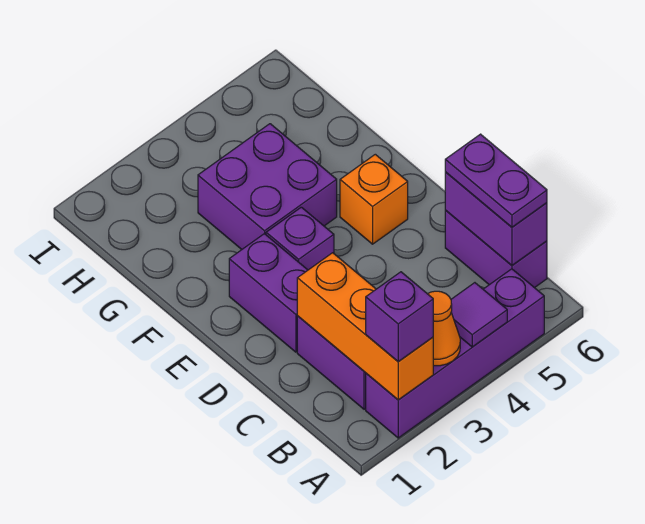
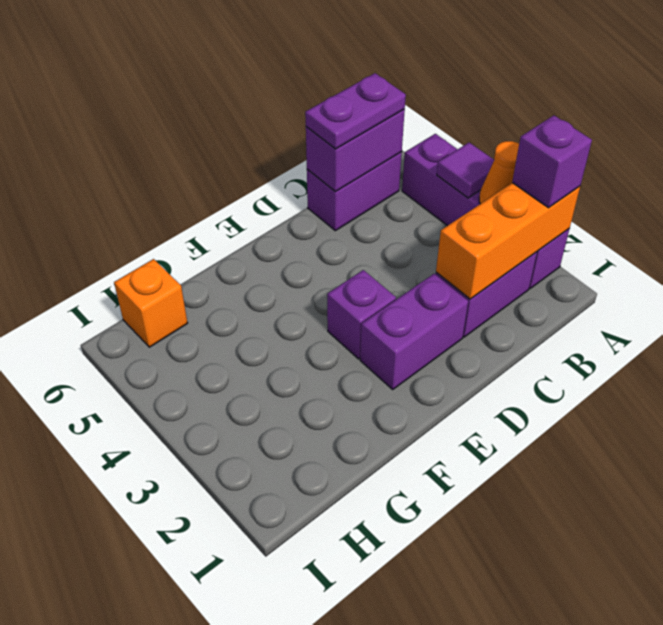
orange brick E5 level 1 -> orange brick H6 level 1
purple brick F3:G4 level 1 -> none

